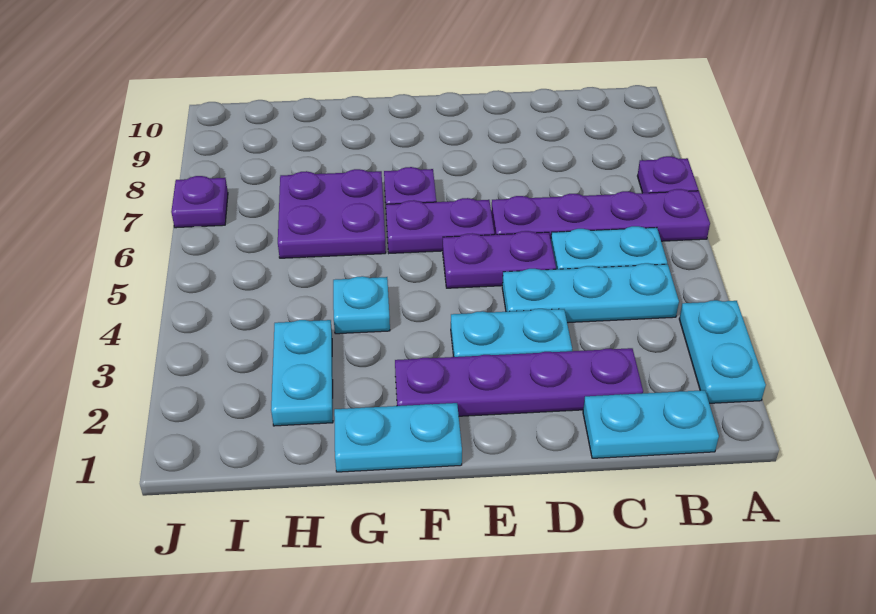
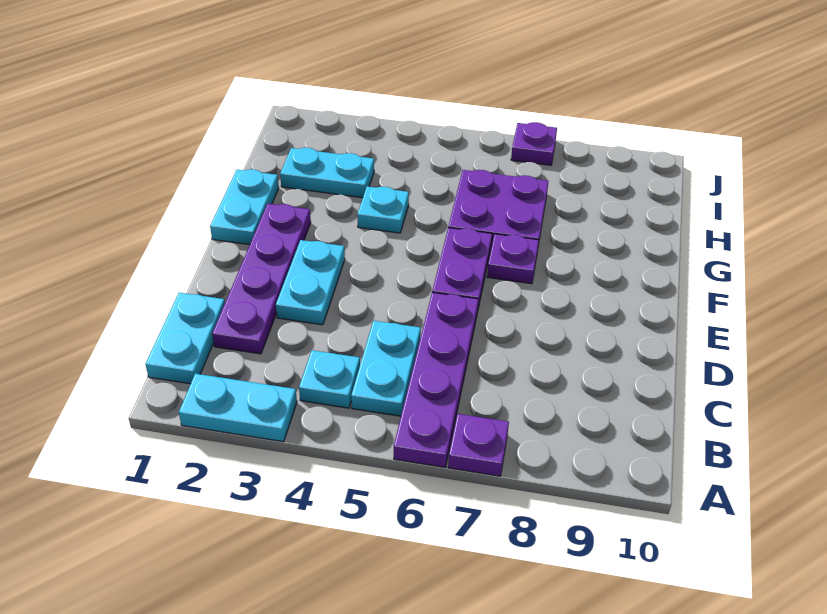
cyan plate B4:D4 level 1 -> cyan plate B4 level 1
purple plate D5:E5 level 1 -> none

